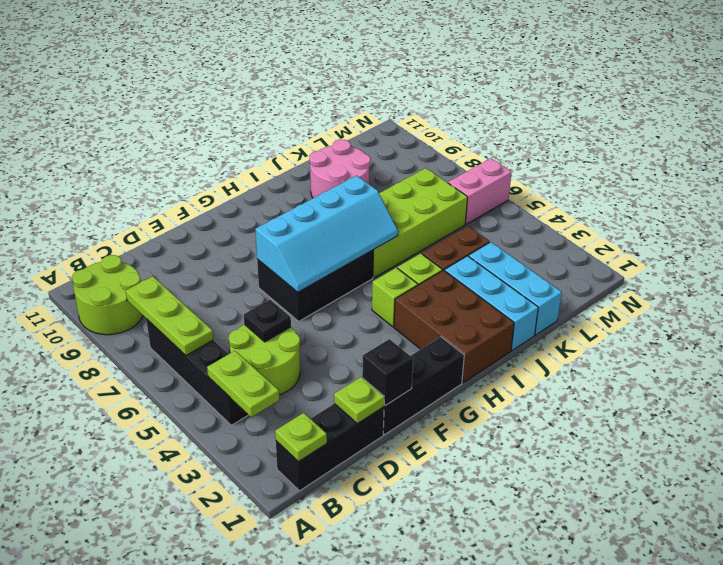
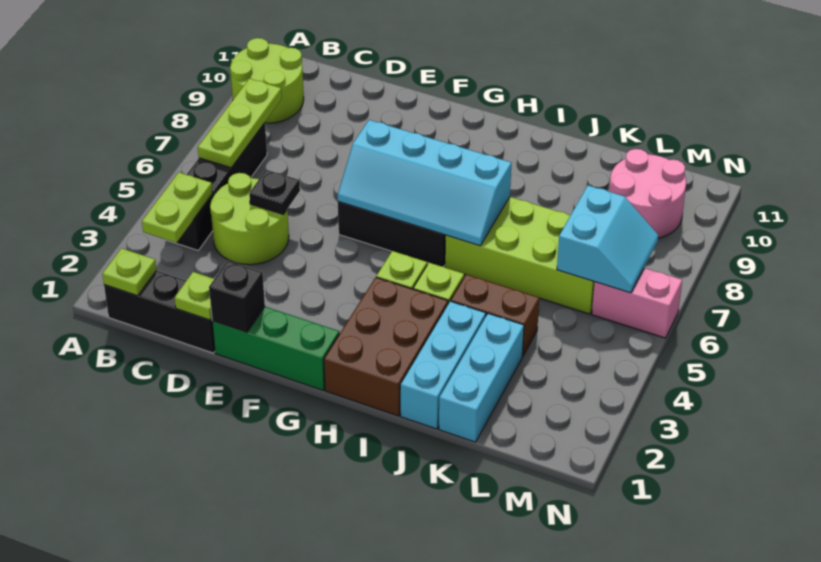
black brick E1:G1 level 1 -> green brick E1:G1 level 1
pink round brick J9:K10 level 1 -> pink round brick L9:M10 level 1
none -> cyan slope L6:M7 level 2 top L

